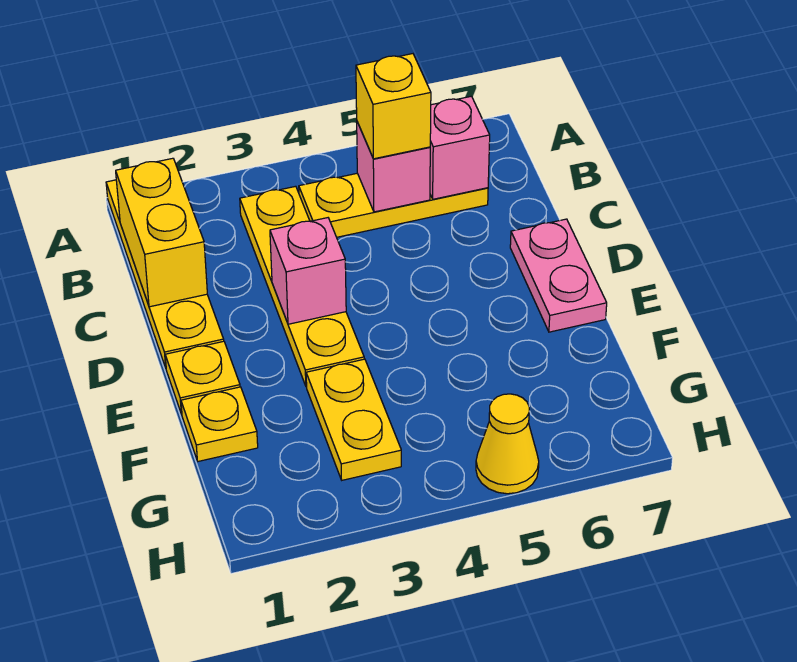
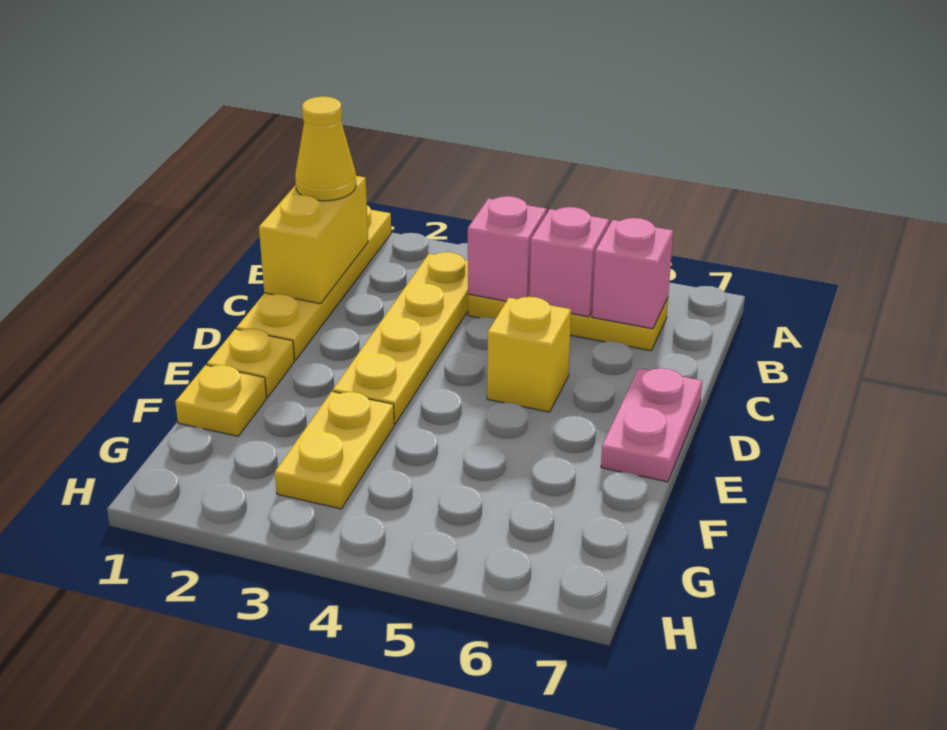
yellow brick B5 level 3 -> yellow brick D5 level 1
pink brick D3 level 2 -> pink brick B4 level 2
yellow cone H5 level 1 -> yellow cone B1 level 3

